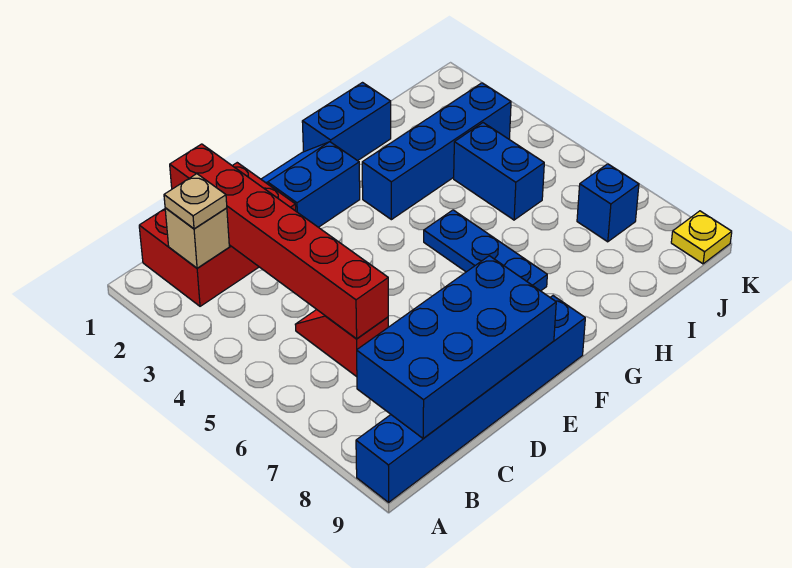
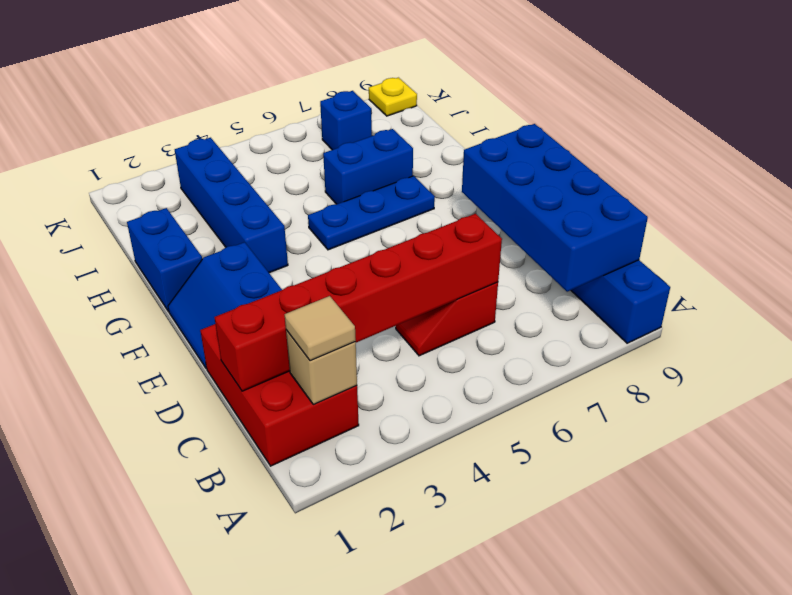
tan plate B2 level 3 -> tan tile B2 level 3
blue brick I4:I5 level 1 -> blue brick H6:H7 level 1

